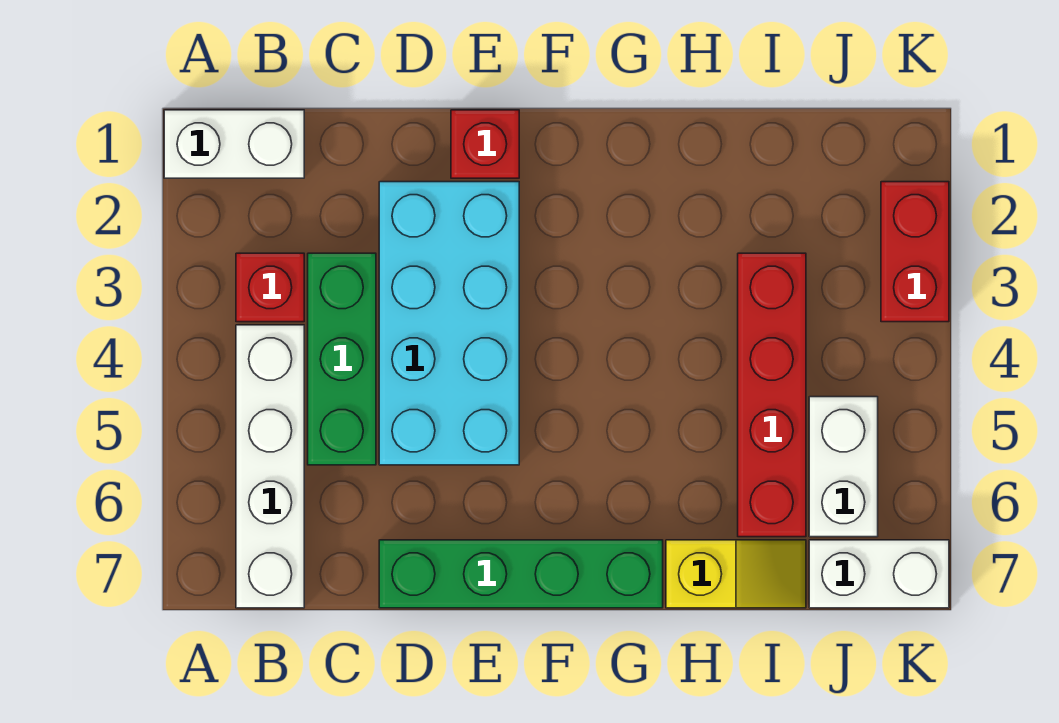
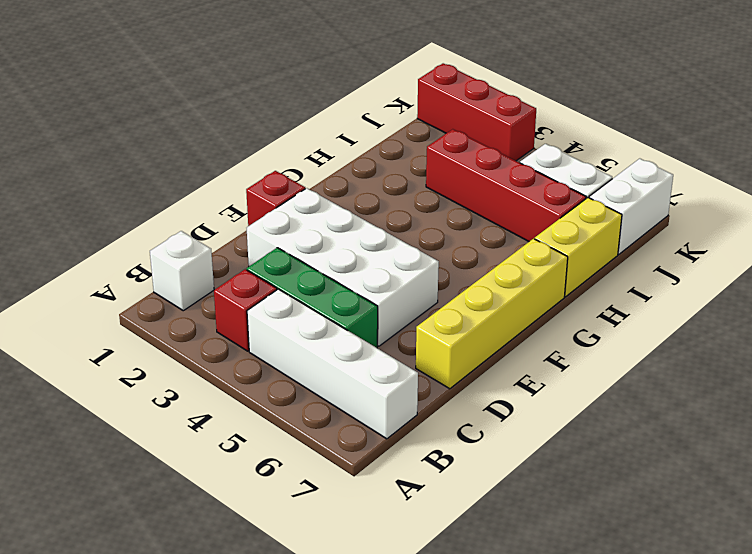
white brick A1:B1 level 1 -> white brick B1 level 1
cyan brick D2:E5 level 1 -> white brick D2:E5 level 1
green brick D7:G7 level 1 -> yellow brick D7:G7 level 1
yellow slope H7:I7 level 1 top H -> yellow brick H7:I7 level 1
red brick K2:K3 level 1 -> red brick K1:K3 level 1

